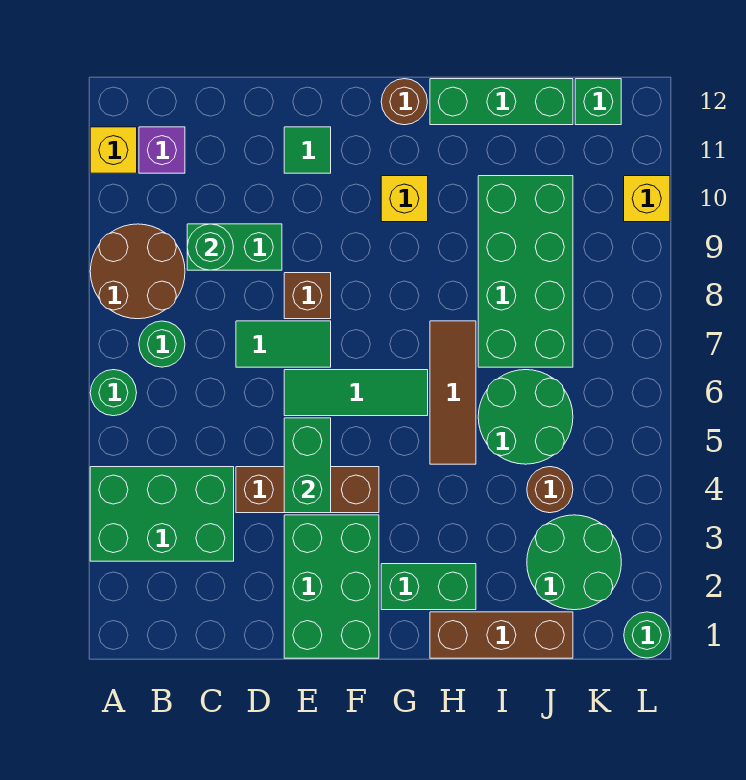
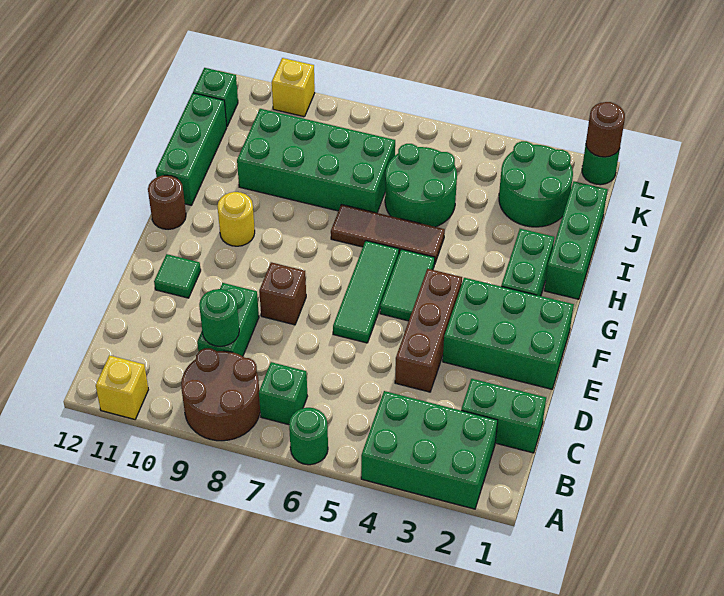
green brick A3:C4 level 1 -> green brick A2:B4 level 1
green round brick B7 level 1 -> green brick B7 level 1
purple brick B11 level 1 -> none
green tile D7:E7 level 1 -> green tile F5:G5 level 1
green brick E4:E5 level 2 -> green brick C1:C2 level 1
yellow brick G10 level 1 -> yellow round brick G10 level 1
brown brick H1:J1 level 1 -> green brick H1:J1 level 1
brown round brick J4 level 1 -> brown round brick L1 level 2

